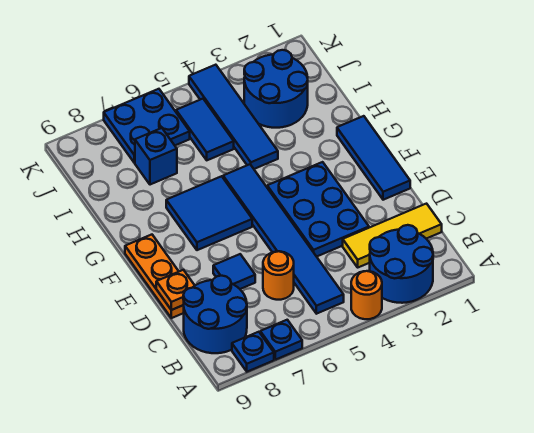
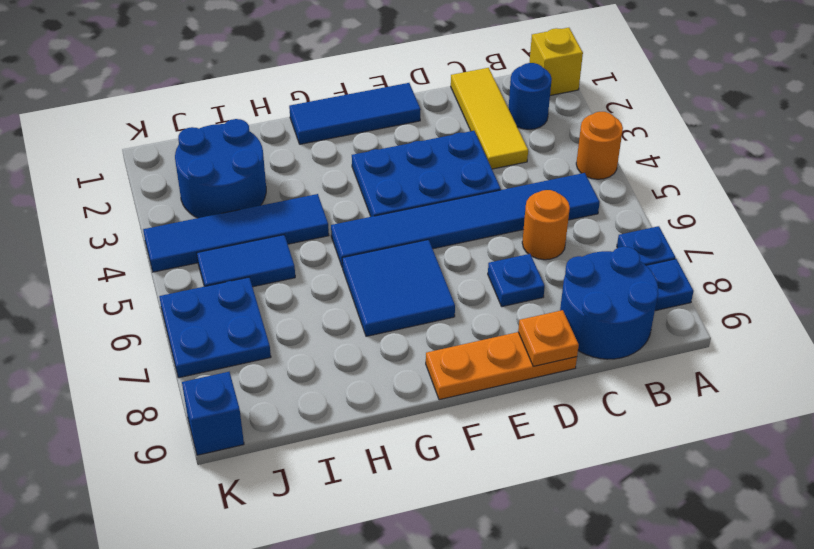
none -> yellow brick A1 level 1
blue round brick A2:B3 level 1 -> blue round brick B2 level 1
blue tile D7 level 1 -> blue plate D7 level 1
blue brick I7 level 1 -> blue brick K9 level 1

